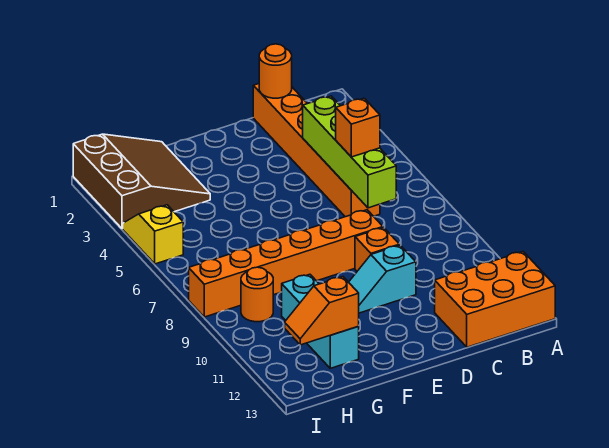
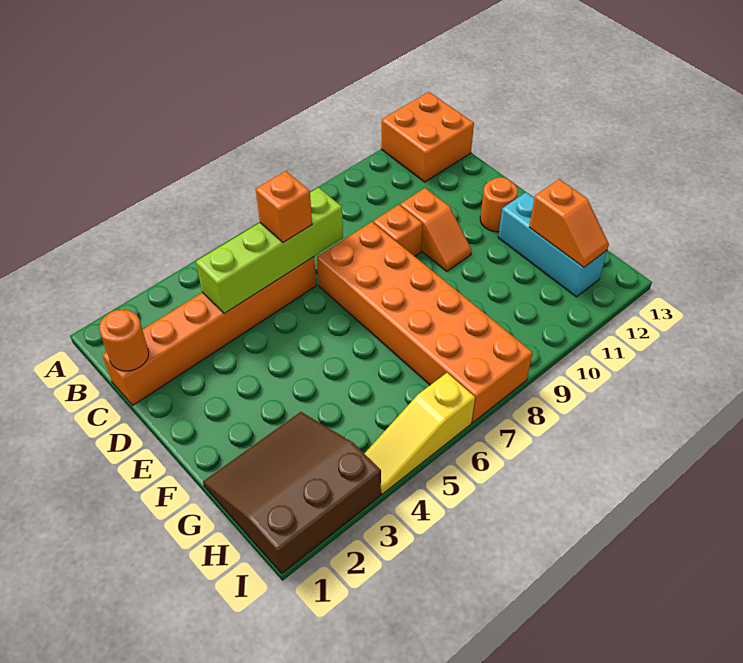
orange brick A12:C13 level 1 -> orange brick A12:B13 level 1
orange brick D8:I8 level 1 -> orange brick D7:I8 level 1
cyan slope D10:E10 level 1 top D -> orange slope D10:E10 level 1 top D
cyan brick G10:G12 level 1 -> cyan brick F12:H12 level 1
orange round brick H9 level 1 -> orange round brick E12 level 1
yellow slope I4:I5 level 1 top 5 -> yellow slope I4:I6 level 1 top 6

